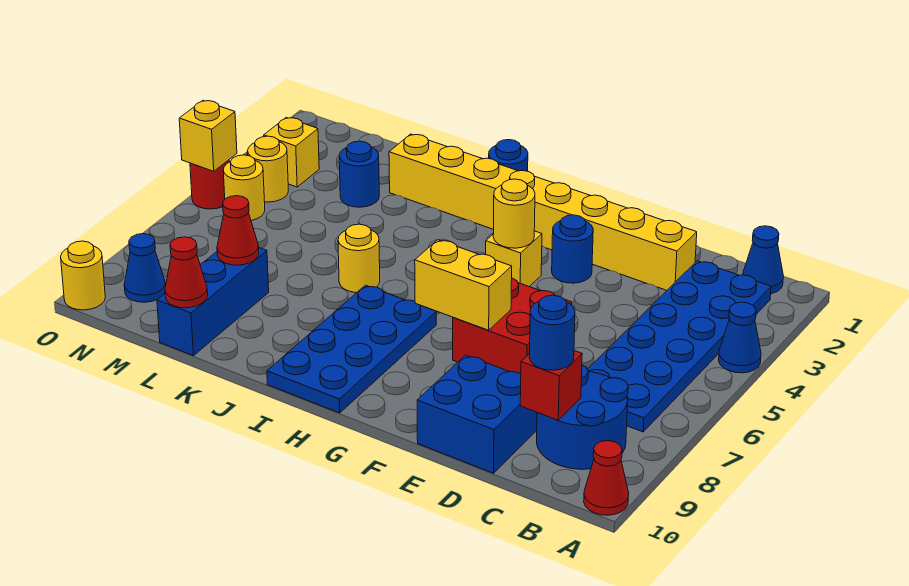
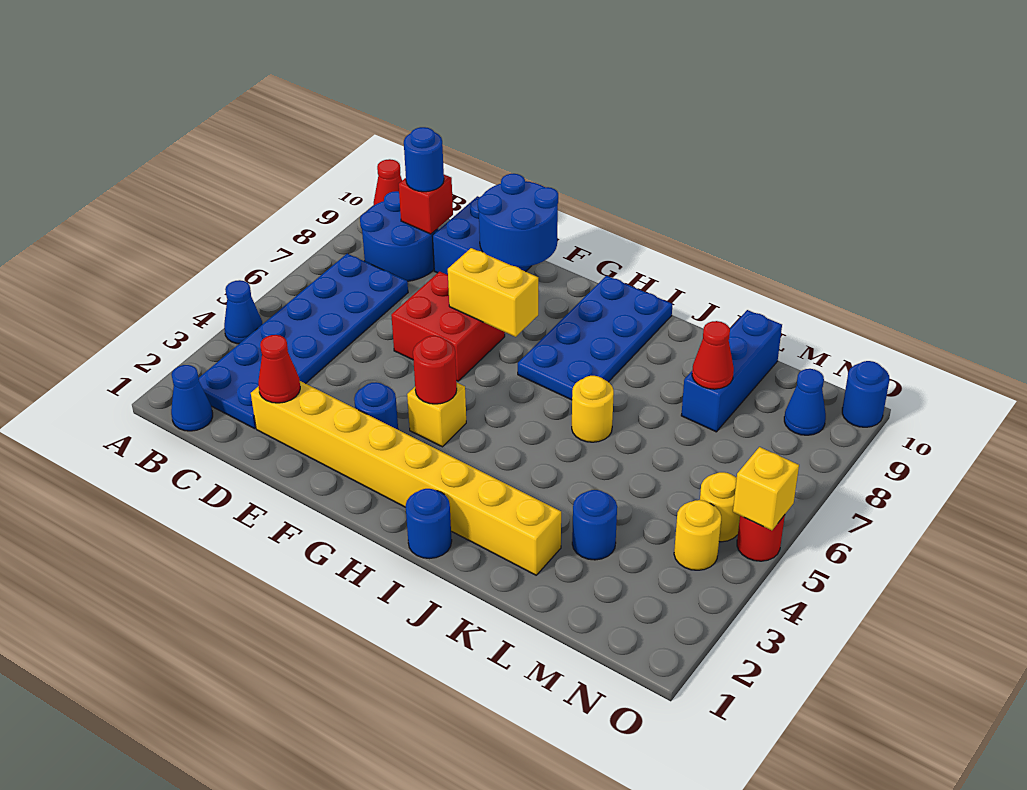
none -> blue round brick E9:F10 level 2
yellow round brick G4 level 2 -> red round brick G4 level 2
red cone L10 level 2 -> red cone D2 level 2
yellow brick N3 level 1 -> none
yellow round brick O10 level 1 -> blue round brick O10 level 1

